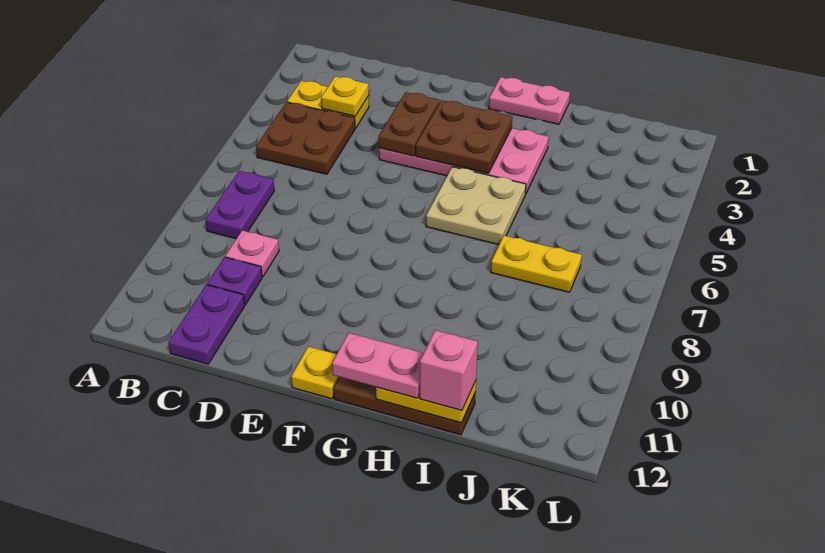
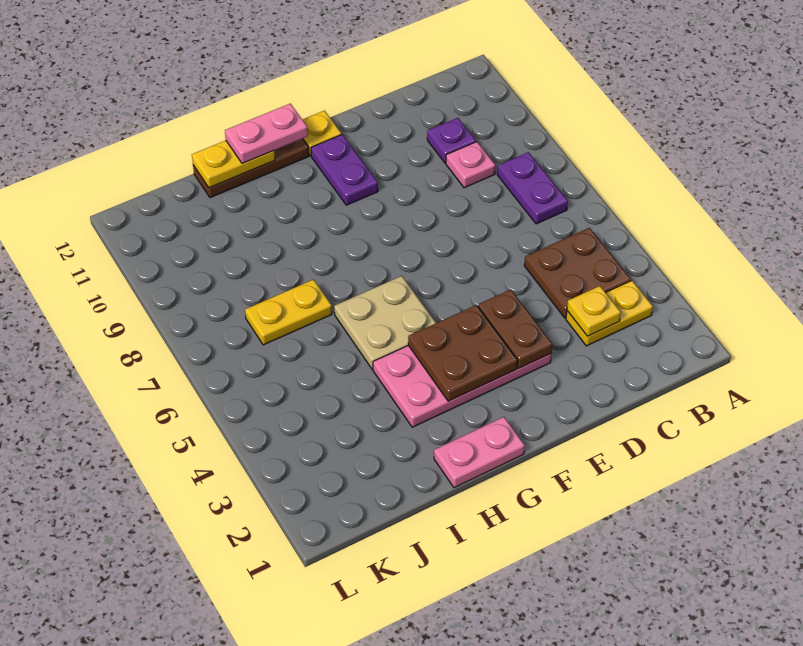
purple plate C11:C12 level 1 -> purple plate F10:F11 level 1
pink brick I12 level 3 -> none

